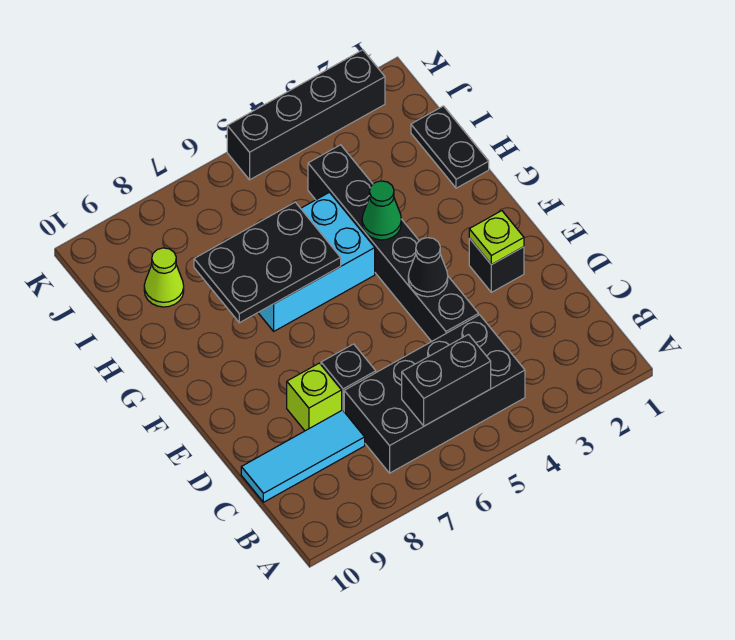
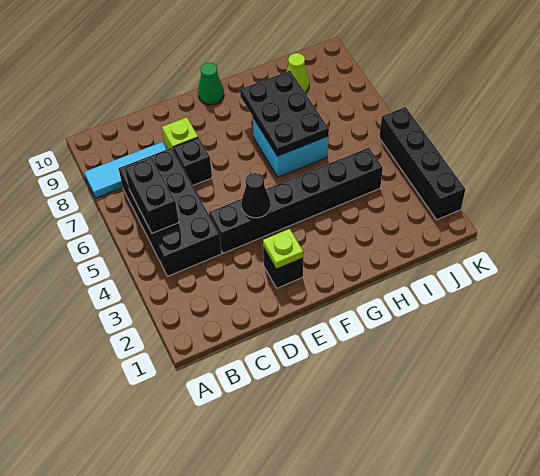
cyan tile C8:C10 level 1 -> cyan tile A8:C8 level 1
green cone G4 level 2 -> green cone F10 level 1
cyan brick G5:H7 level 1 -> cyan brick G6:H7 level 1
black plate H1:I1 level 1 -> none

